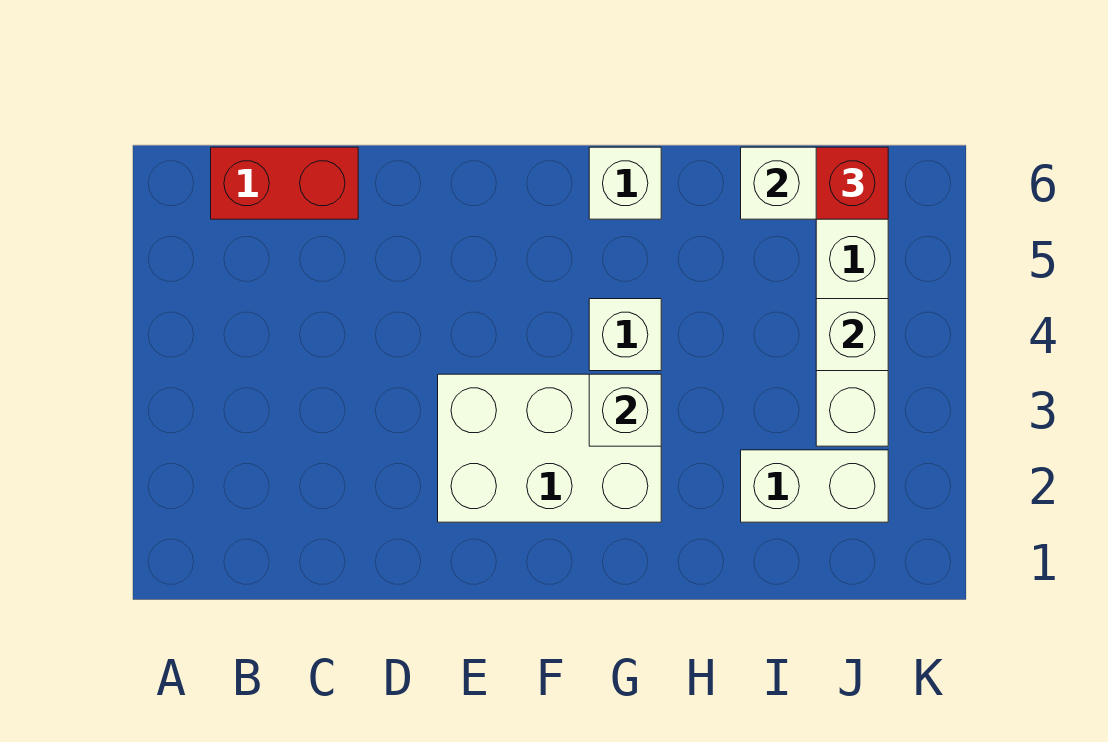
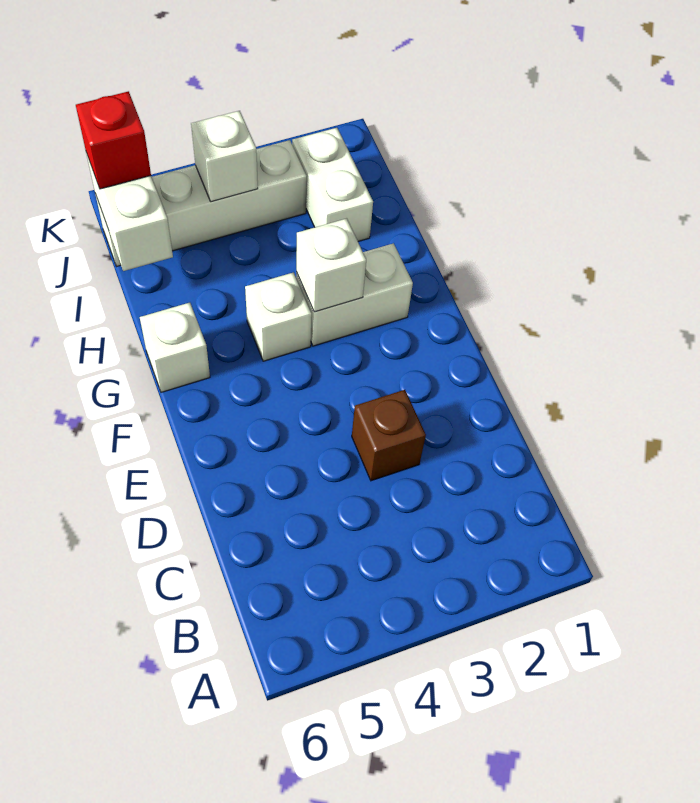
red brick B6:C6 level 1 -> none
none -> brown brick D3 level 1
white brick E2:G3 level 1 -> white brick G2:G3 level 1

